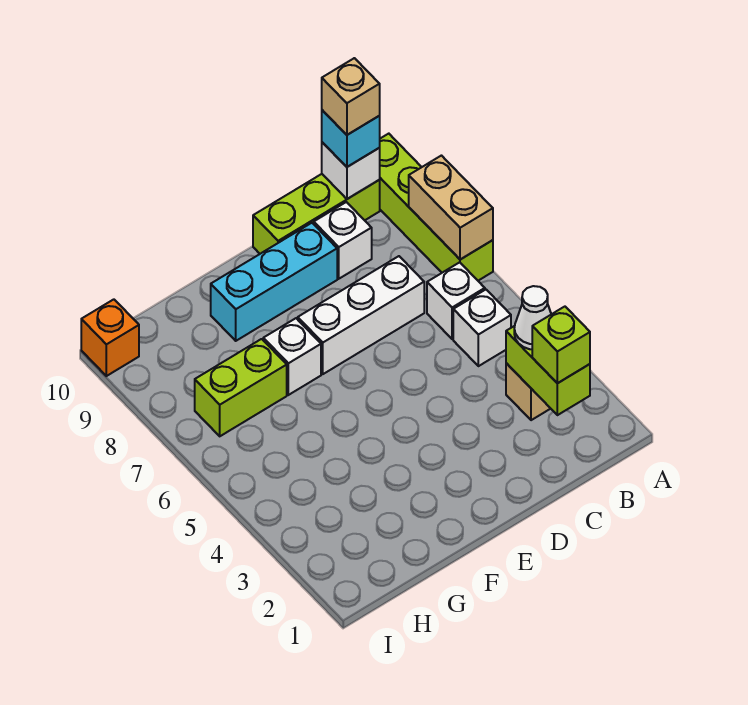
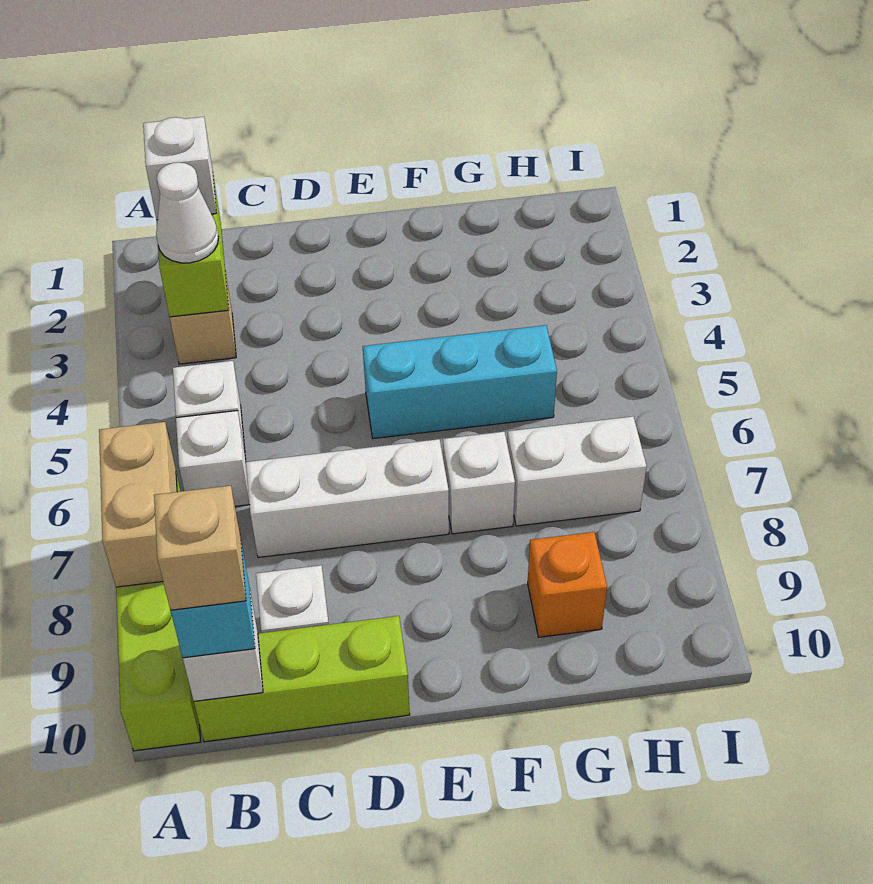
lime brick B2 level 3 -> white brick B2 level 3
cyan brick D9:F9 level 1 -> cyan brick E5:G5 level 1
lime brick G7:H7 level 1 -> white brick G7:H7 level 1
orange brick I10 level 1 -> orange brick G9 level 1

